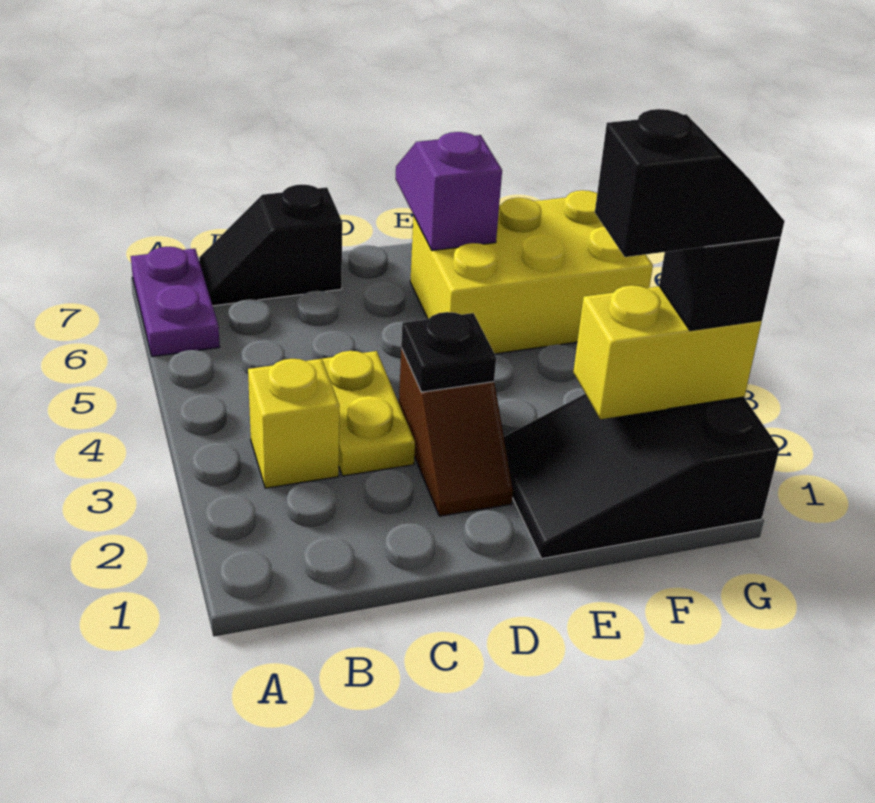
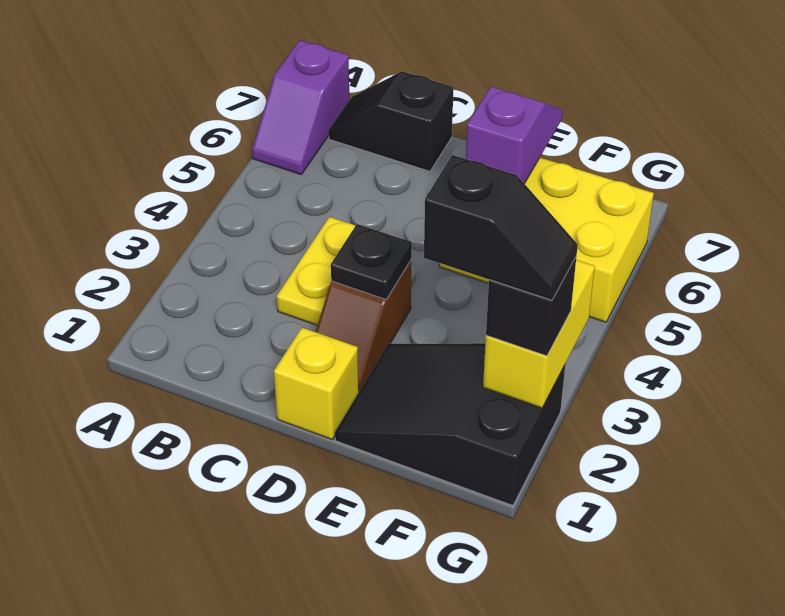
purple plate A6:A7 level 1 -> purple slope A6:A7 level 1 top 7
yellow brick B3 level 1 -> yellow brick D1 level 1
yellow brick F2:G2 level 2 -> yellow brick G2:G3 level 2

